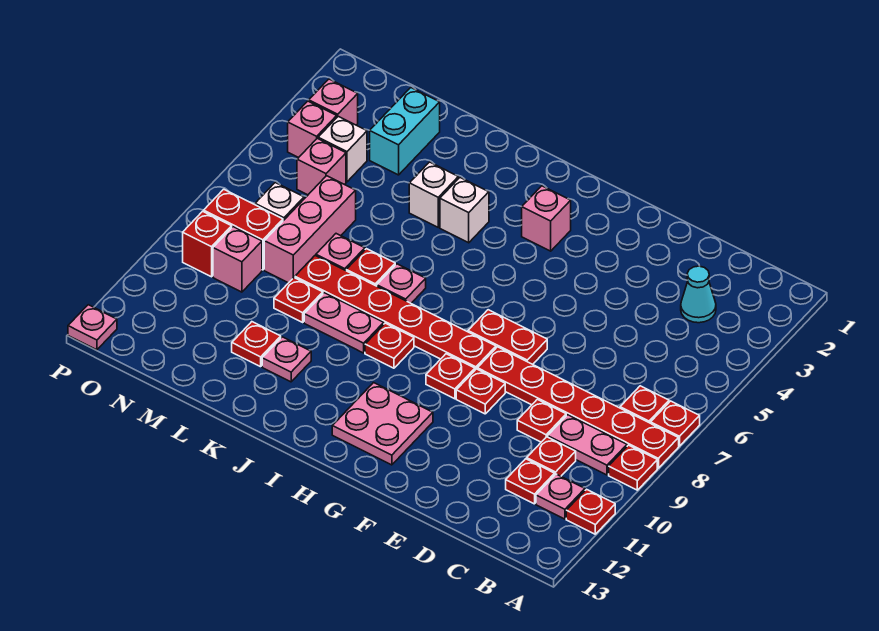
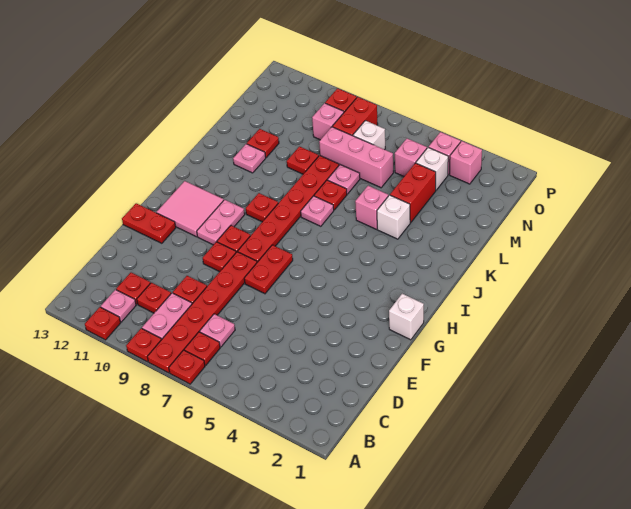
cyan cone C3 level 1 -> none
none -> red plate F12:F13 level 1
pink plate G11:H12 level 1 -> pink tile G11:H12 level 1
pink brick H3 level 1 -> pink brick K5 level 1
white brick J4 level 1 -> white brick G1 level 1
pink plate J9:K9 level 1 -> pink plate G10:H10 level 1
none -> red brick L4:M4 level 1
cyan brick M2:M3 level 1 -> none
pink plate P13 level 1 -> pink plate C7 level 1

